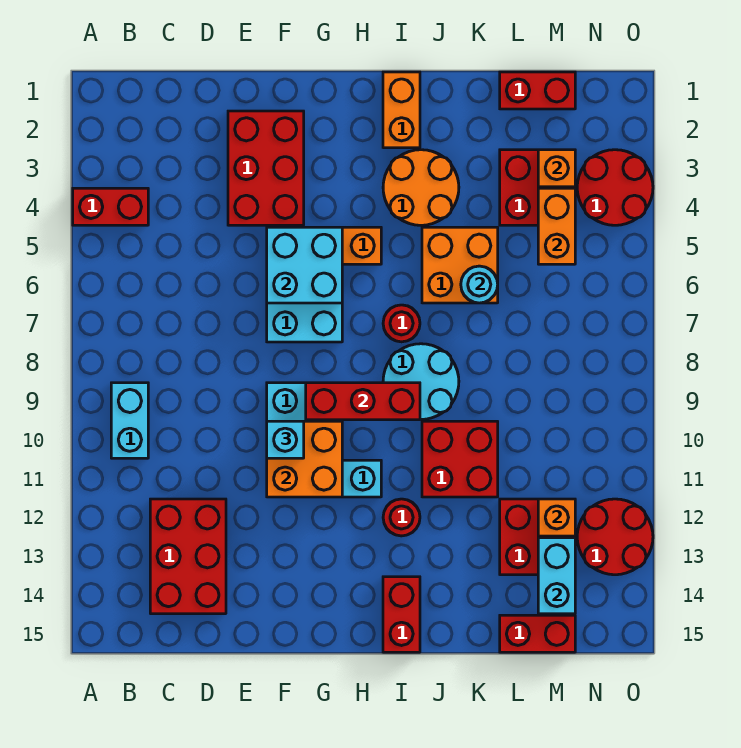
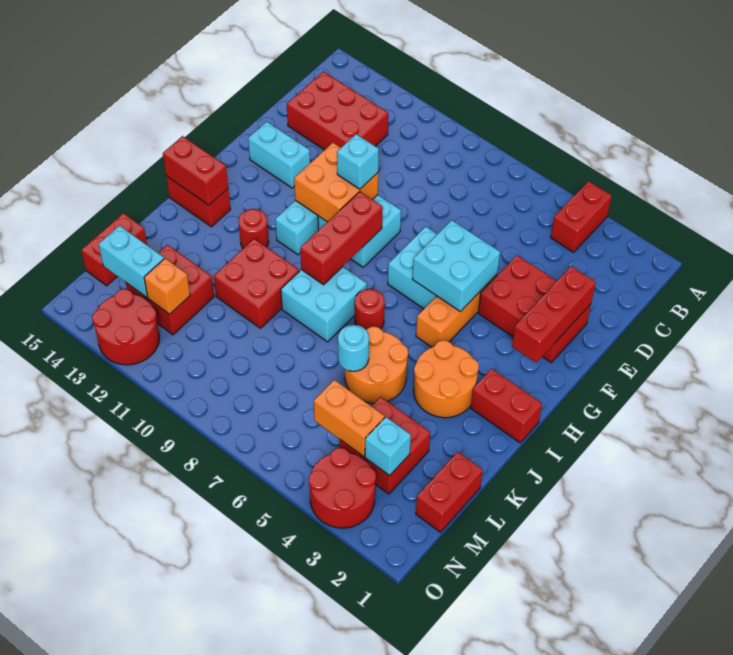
cyan brick B9:B10 level 1 -> cyan brick F13:F14 level 1
none -> red brick E2:G2 level 2
orange brick I1:I2 level 1 -> red brick I1:I2 level 1
cyan round brick I8:J9 level 1 -> cyan brick I8:J9 level 1
none -> red brick I14:I15 level 2
orange brick J5:K6 level 1 -> orange round brick J5:K6 level 1
orange brick M3 level 2 -> cyan brick M3 level 2

